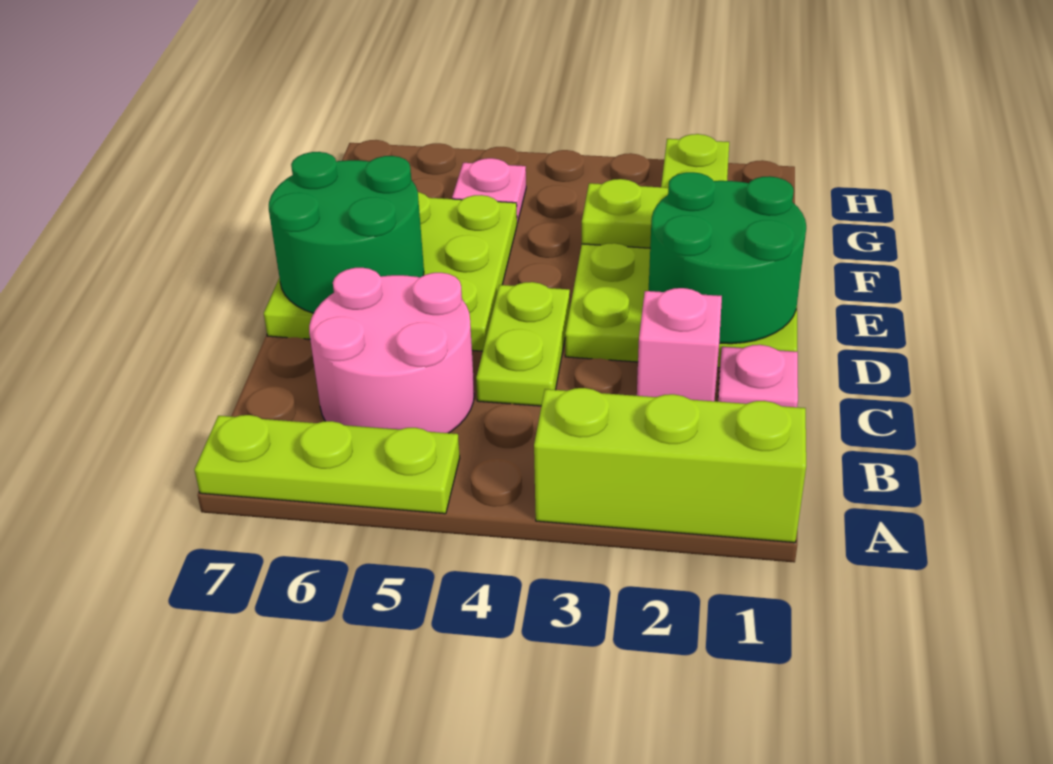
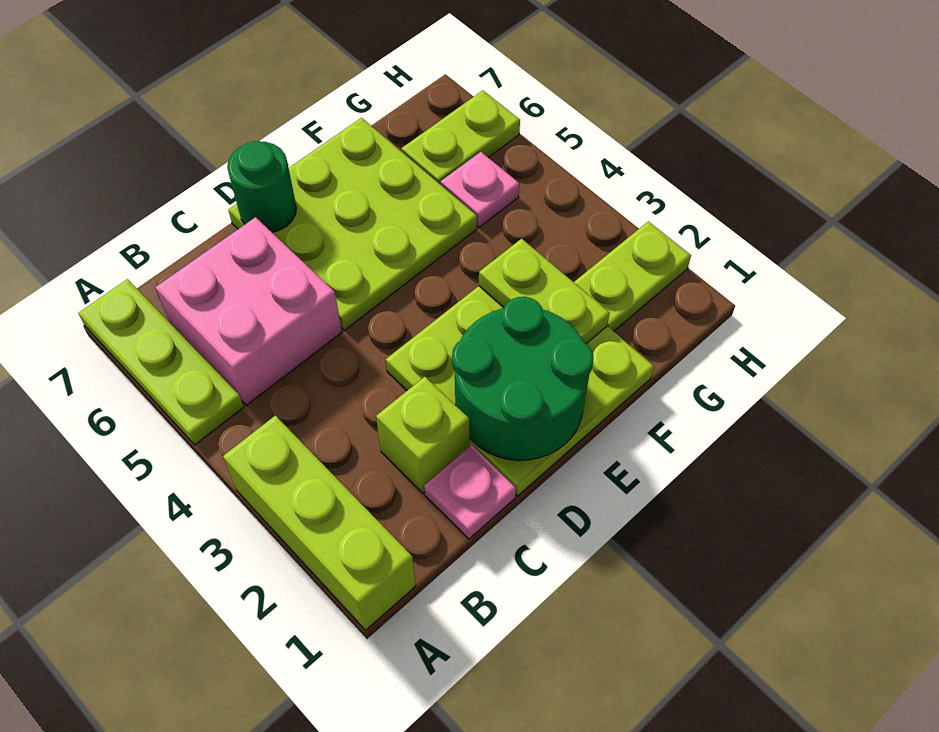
pink round brick B5:C6 level 1 -> pink brick B5:C6 level 1
pink brick C2 level 1 -> lime brick C2 level 1
lime plate C4:D4 level 1 -> lime plate G6:H6 level 1
green round brick D6:E7 level 2 -> green round brick D7 level 2

